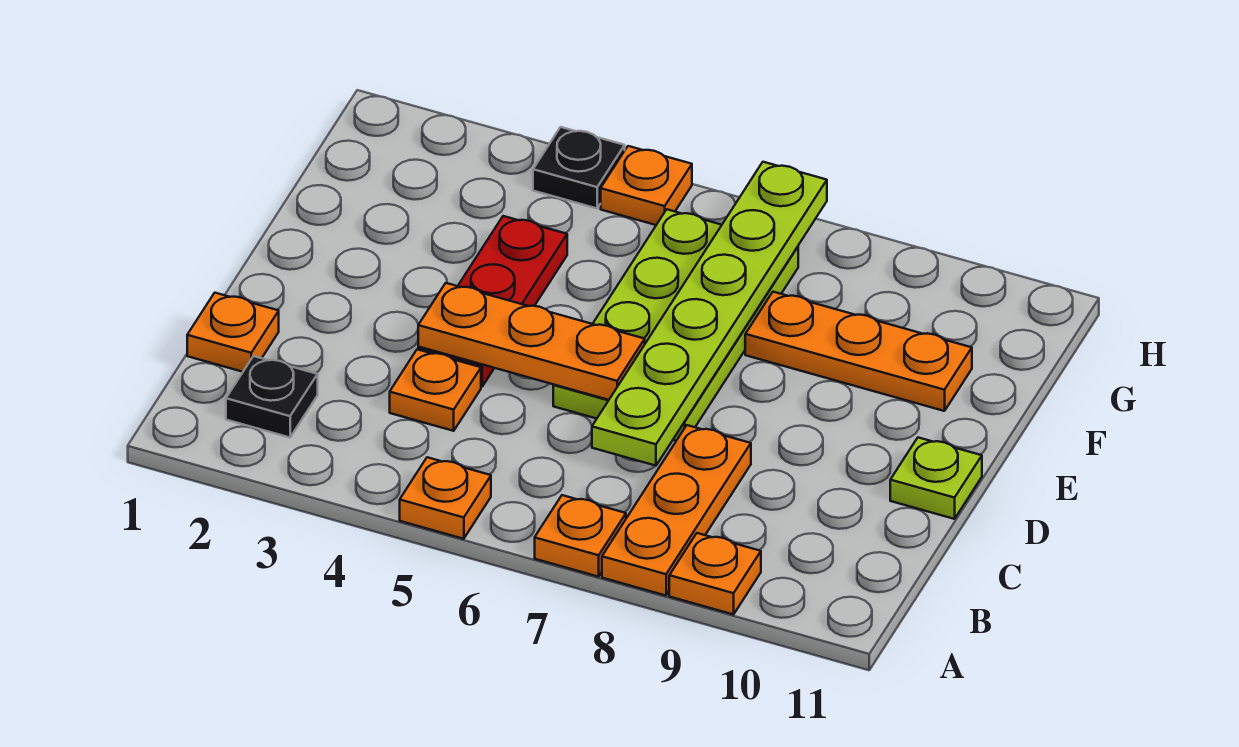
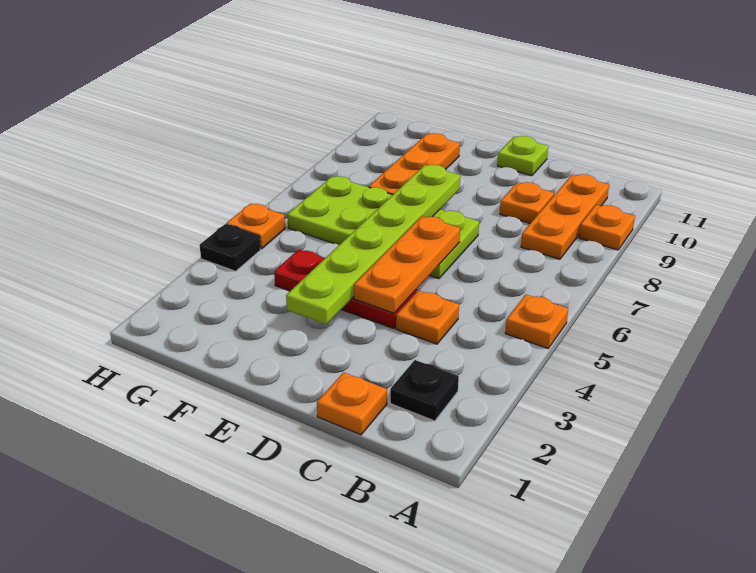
orange plate A7 level 1 -> orange plate C9 level 1
orange plate A8:C8 level 1 -> orange plate B8:B10 level 1
lime plate C7:H7 level 2 -> lime plate E3:E8 level 2

